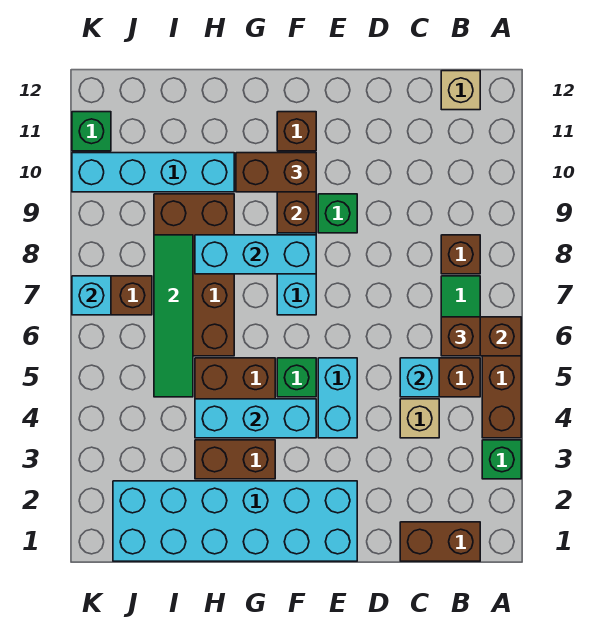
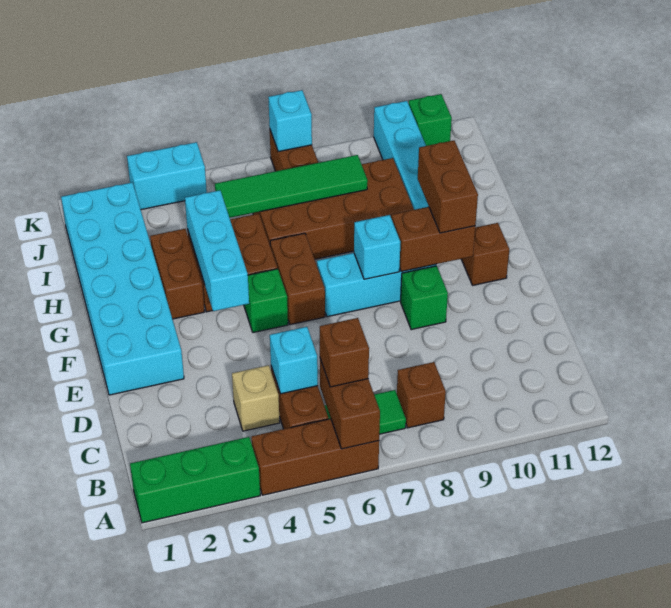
green brick A3 level 1 -> green brick A1:A3 level 1
brown brick B1:C1 level 1 -> brown brick F6:G6 level 1
tan brick B12 level 1 -> none
cyan brick E4:E5 level 1 -> cyan brick K3:K4 level 1
cyan brick F8:H8 level 2 -> cyan brick F8 level 2

